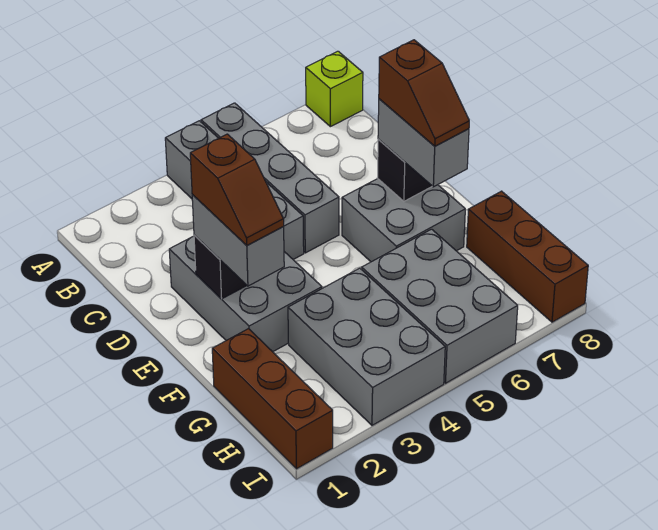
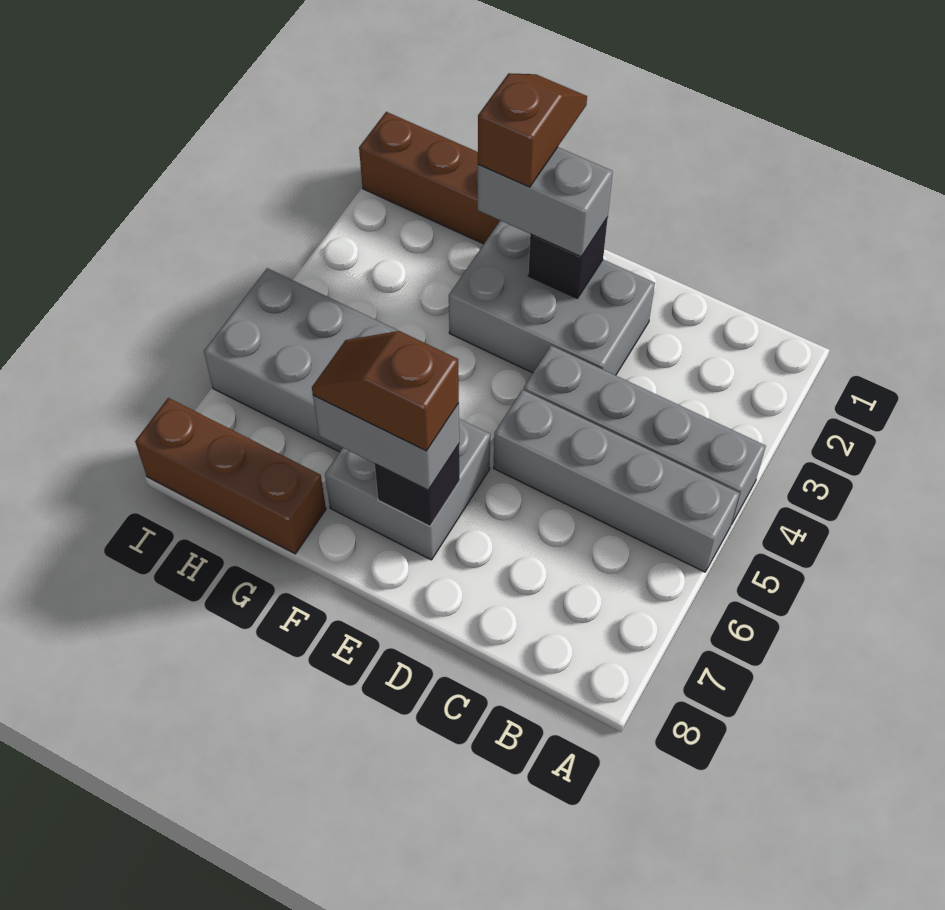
lime brick A8 level 1 -> none
brown slope E2:F2 level 4 top E -> brown slope F1:F2 level 4 top 2
grey brick G3:I4 level 1 -> none

